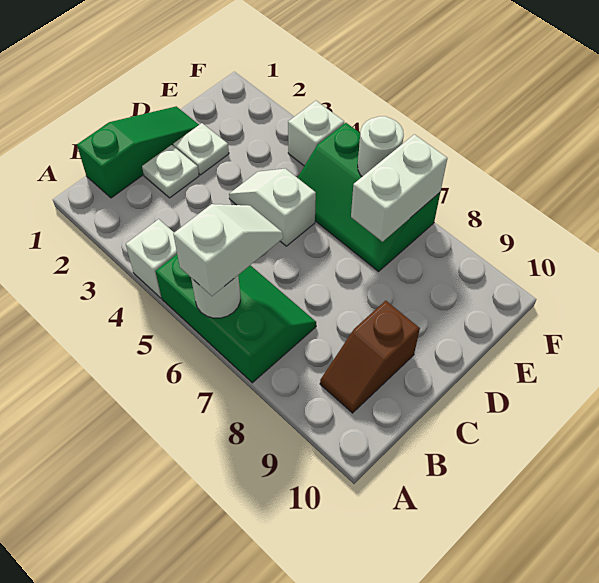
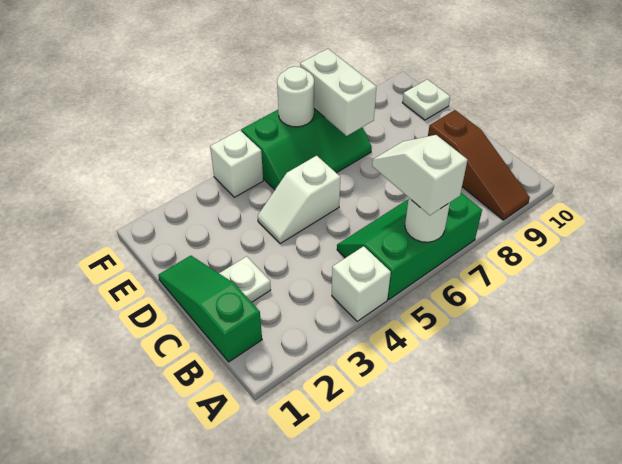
brown slope B9:C9 level 1 top C -> brown slope A9:C9 level 1 top C
white plate D2 level 1 -> white plate E10 level 1

